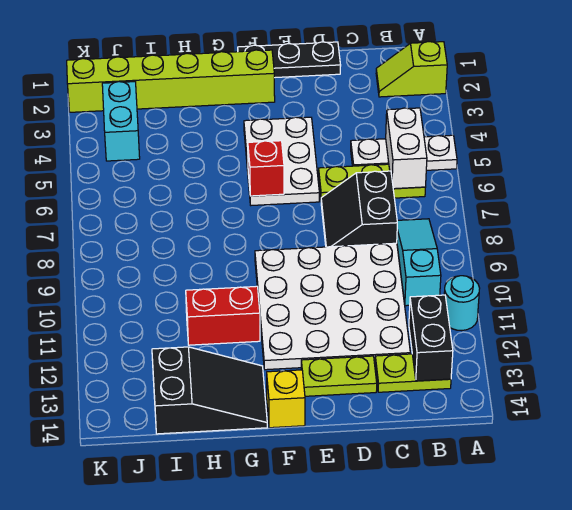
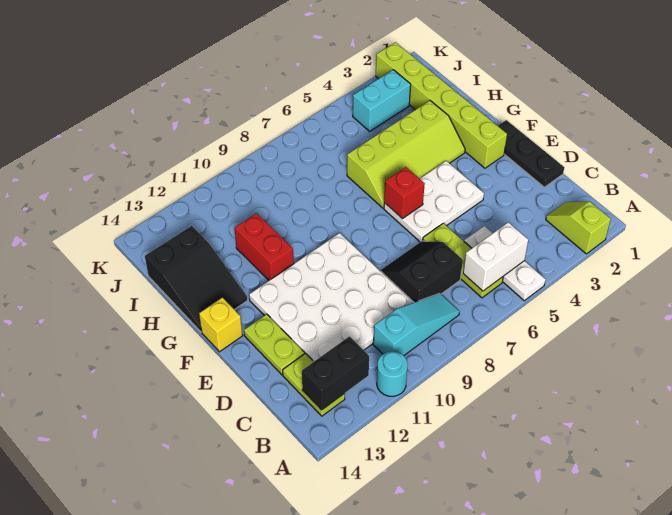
none -> lime slope G3:H6 level 1 top H

